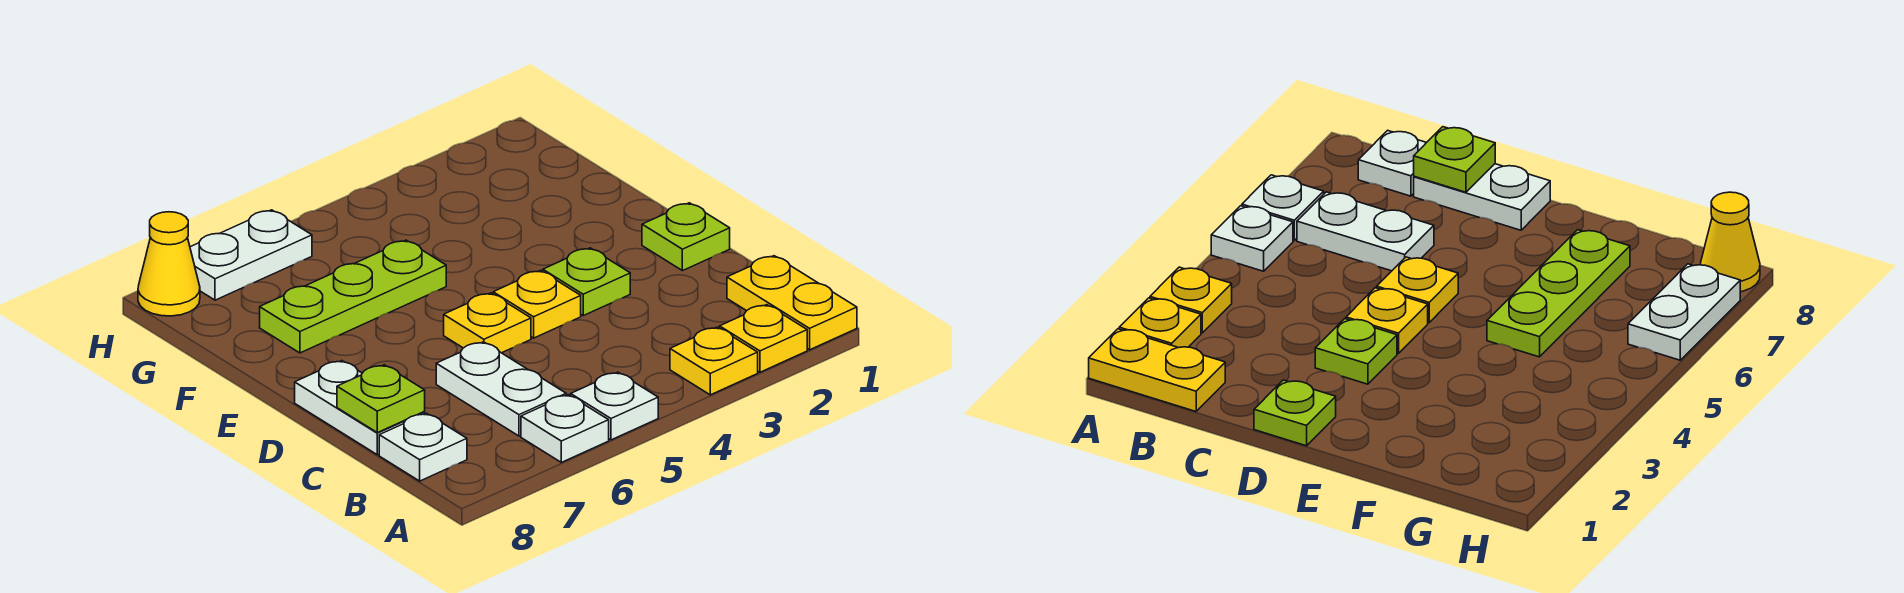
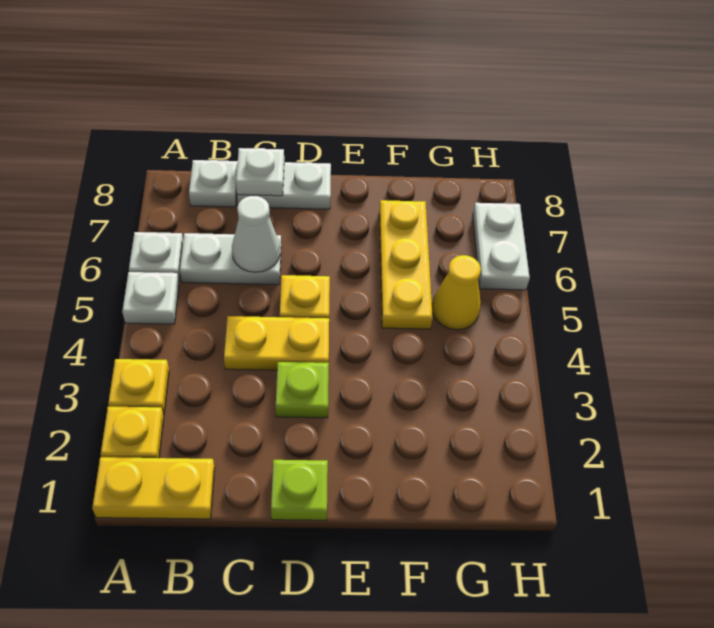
none -> white cone C6 level 2
lime plate C8 level 2 -> white plate C8 level 2
yellow plate D4 level 1 -> yellow plate C4:D4 level 1
lime plate F5:F7 level 1 -> yellow plate F5:F7 level 1
yellow cone H8 level 1 -> yellow cone G5 level 1

